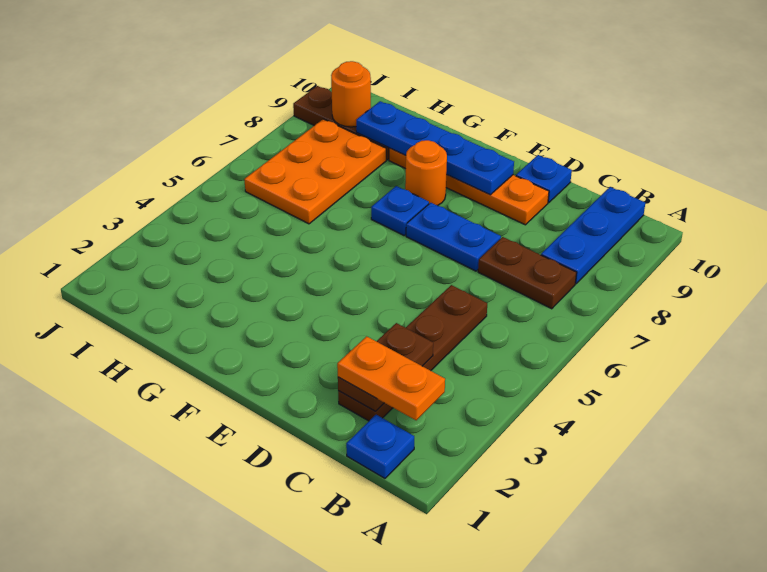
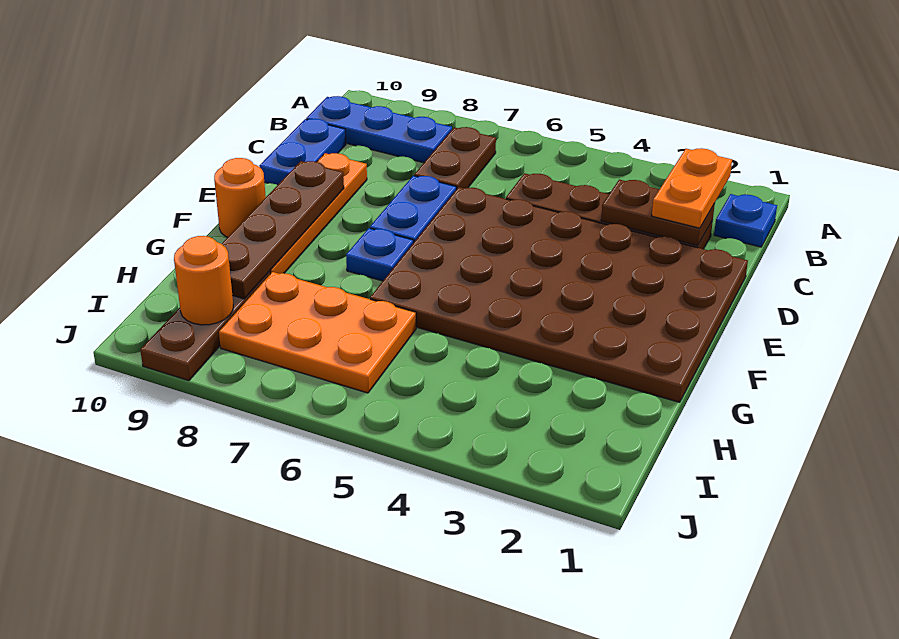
none -> brown plate D1:G6 level 1
blue plate D10 level 1 -> blue plate C10:D10 level 1
blue plate E9:H9 level 2 -> brown plate E9:H9 level 2
orange round brick F8 level 1 -> orange round brick F10 level 1

